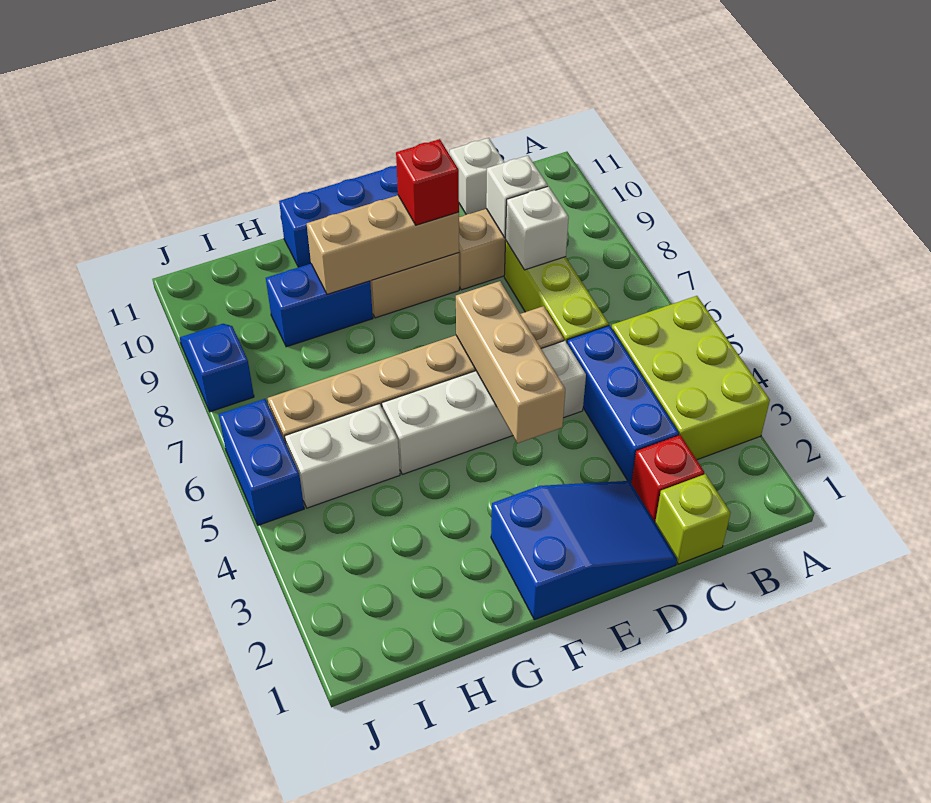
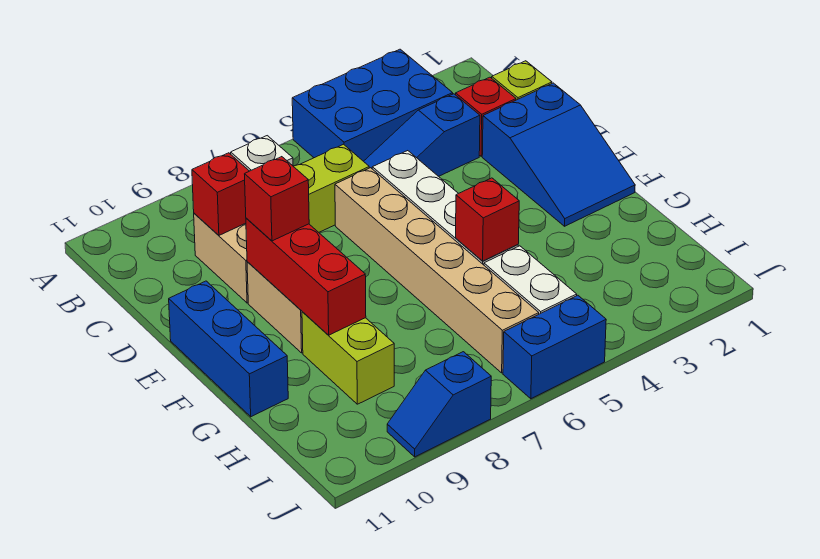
lime brick A3:B5 level 1 -> blue brick A3:B5 level 1
blue brick C3:C5 level 1 -> blue slope C3:C5 level 1 top 3
white brick C9 level 2 -> red brick C9 level 2
white brick C11 level 1 -> none
blue slope D1:F2 level 1 top F -> blue slope D1:F2 level 1 top D
tan brick E4:E6 level 2 -> none
tan brick E9:G9 level 2 -> red brick E9:G9 level 2
none -> red brick G5 level 2
blue brick G9:H9 level 1 -> lime brick G9:H9 level 1

